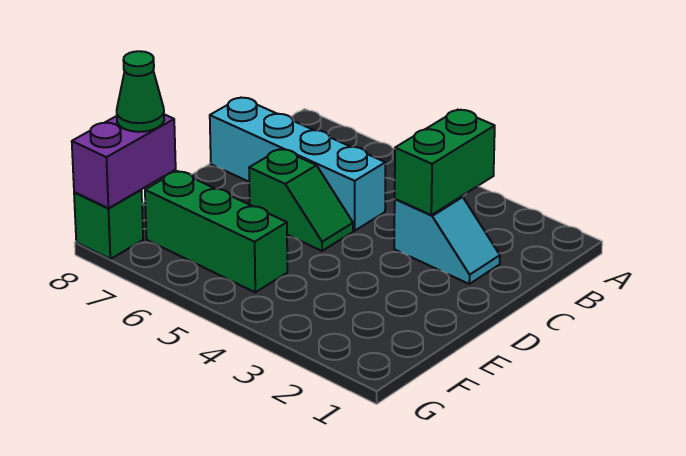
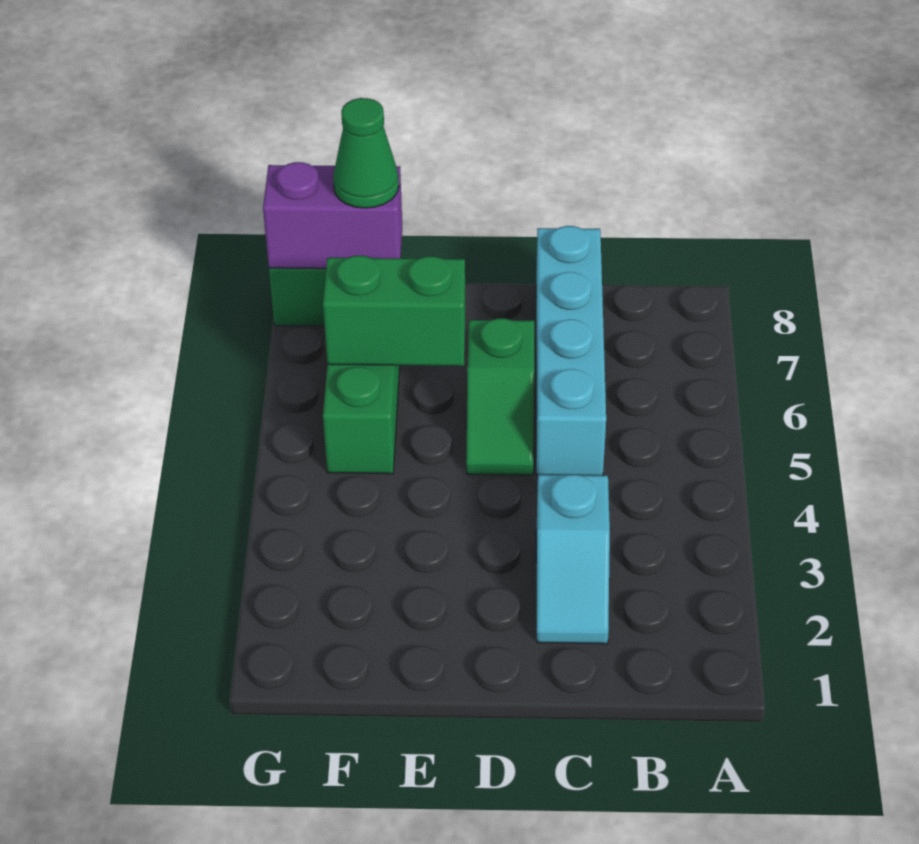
green brick B3:C3 level 2 -> green brick E6:F6 level 2

